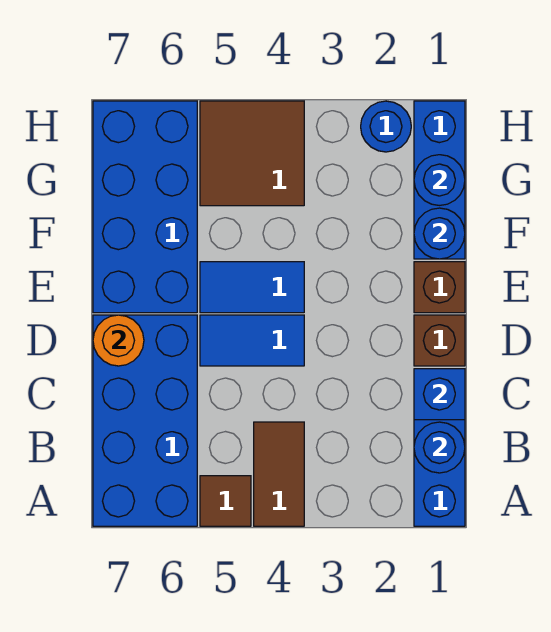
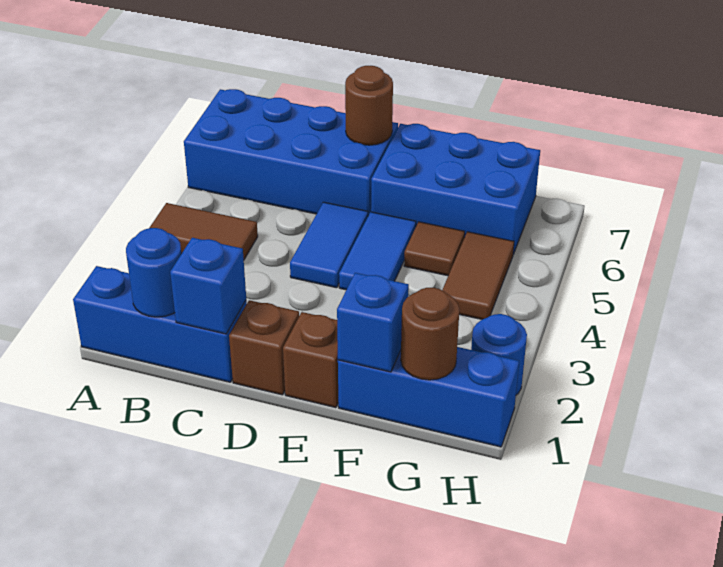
brown tile A5 level 1 -> brown tile F5 level 1
orange round brick D7 level 2 -> brown round brick D7 level 2
blue brick E6:H7 level 1 -> blue brick E6:G7 level 1
blue round brick F1 level 2 -> blue brick F1 level 2
blue round brick G1 level 2 -> brown round brick G1 level 2
brown tile G4:H5 level 1 -> brown tile G4:G5 level 1

